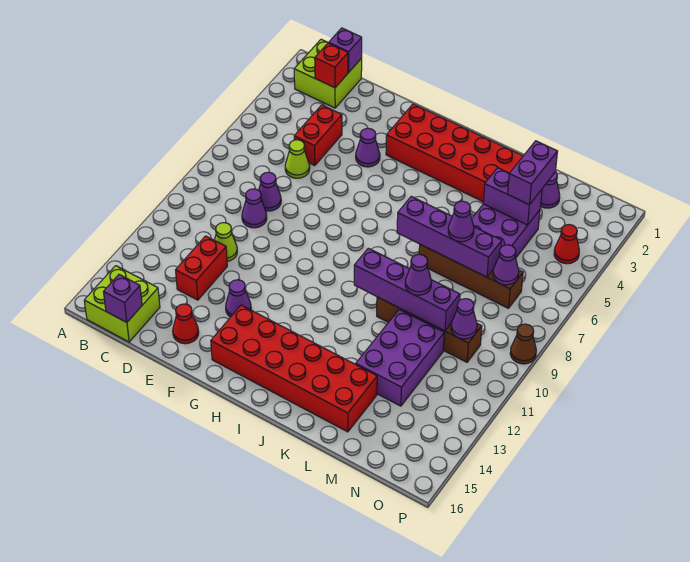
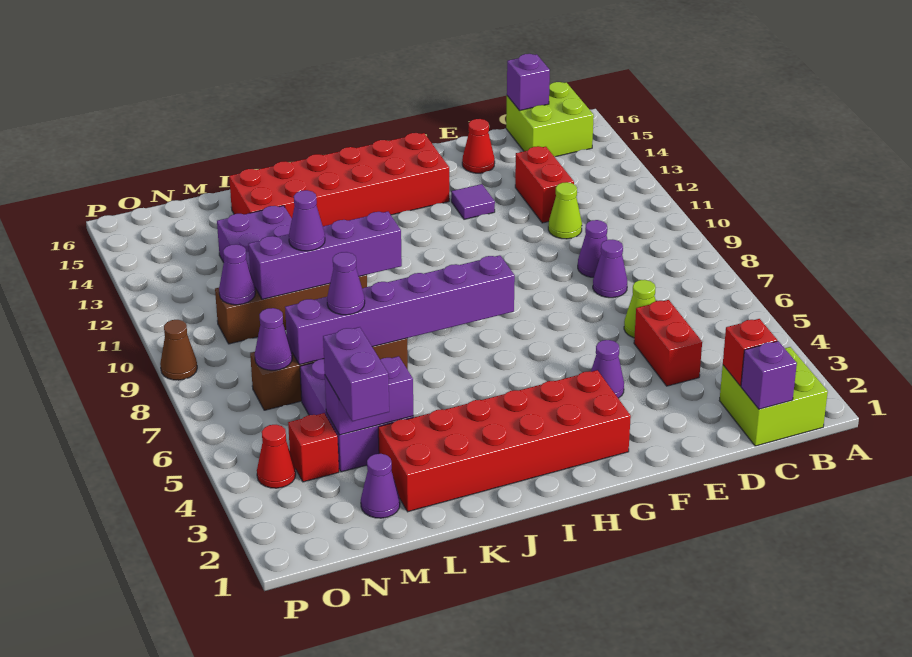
purple cone F13 level 1 -> purple tile F13 level 1
purple brick J7:M7 level 2 -> purple brick H7:M7 level 2
none -> red brick N4 level 1

